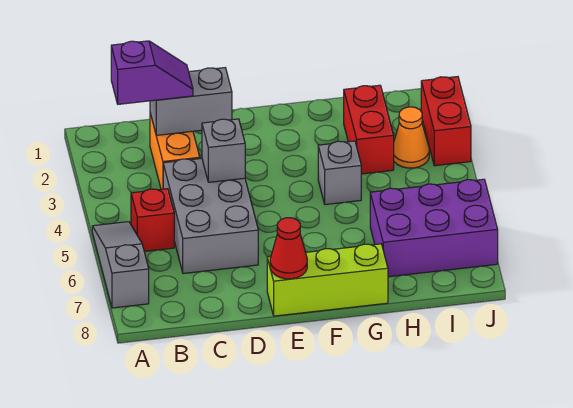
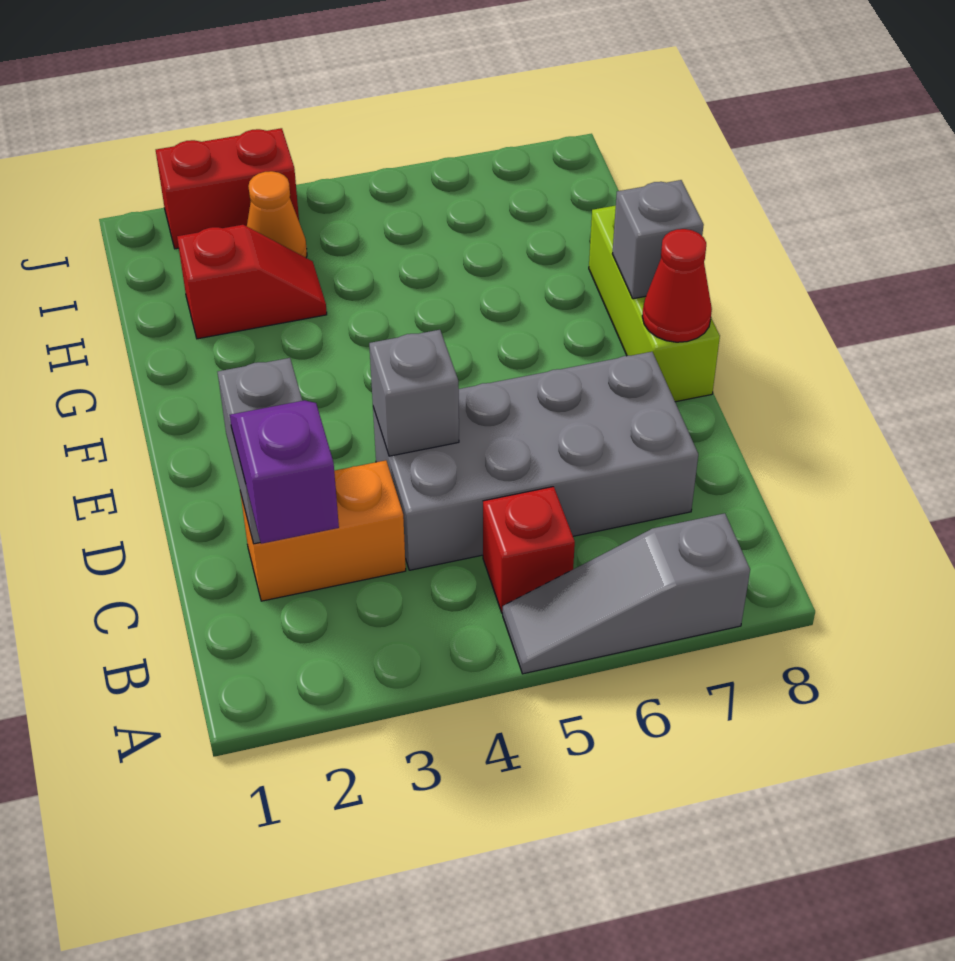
grey brick C4:D6 level 1 -> grey brick C4:D7 level 1
grey brick G4 level 1 -> grey brick F8 level 2
red brick H2:H3 level 1 -> red slope H2:H3 level 1 top 2
purple brick H6:J7 level 1 -> none

